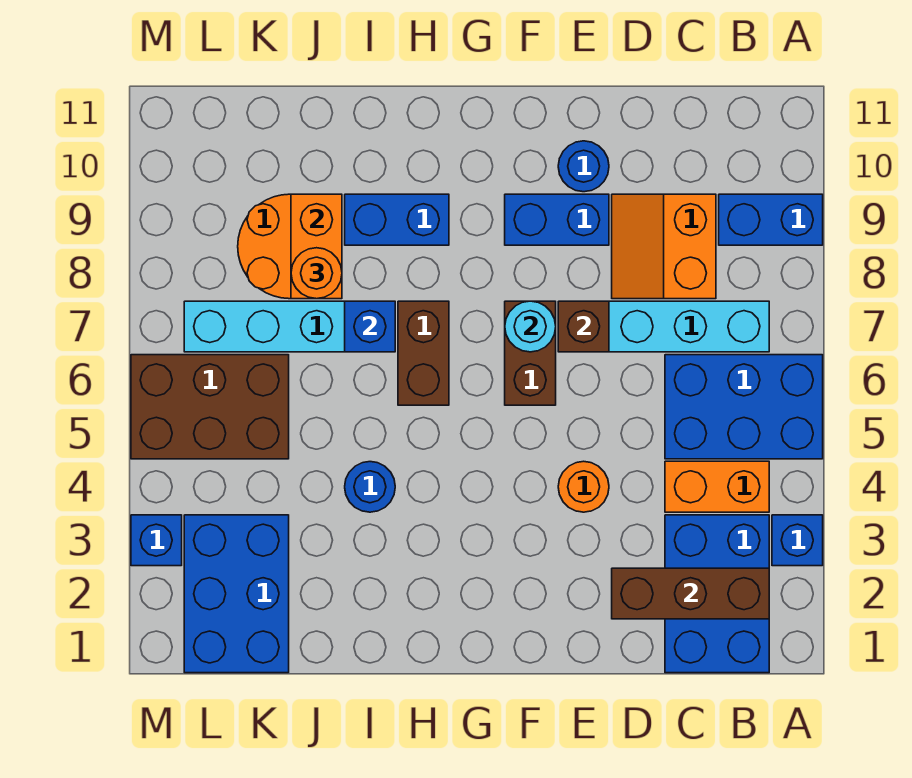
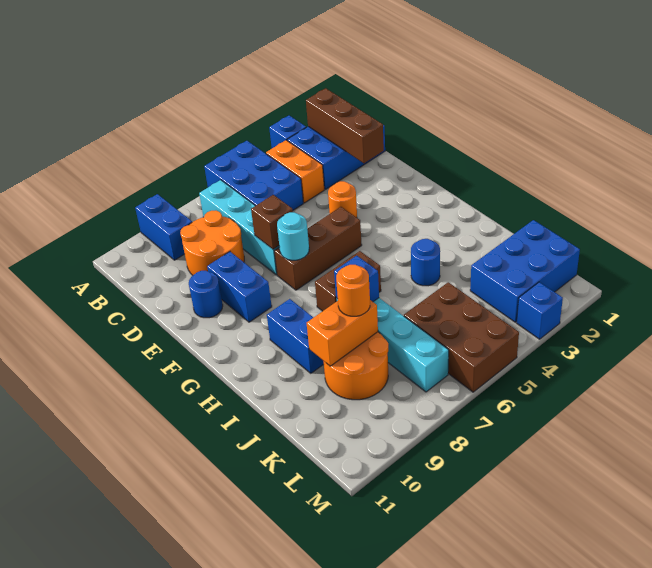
orange slope C8:D9 level 1 top C -> orange round brick C8:D9 level 1
brown brick F6:F7 level 1 -> brown brick F5:F7 level 1

